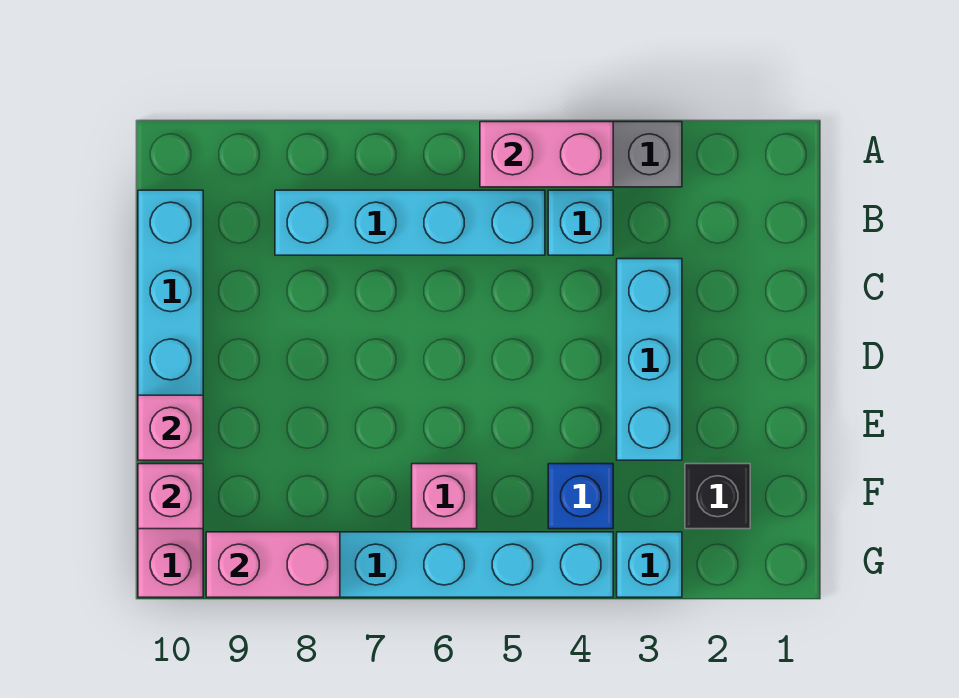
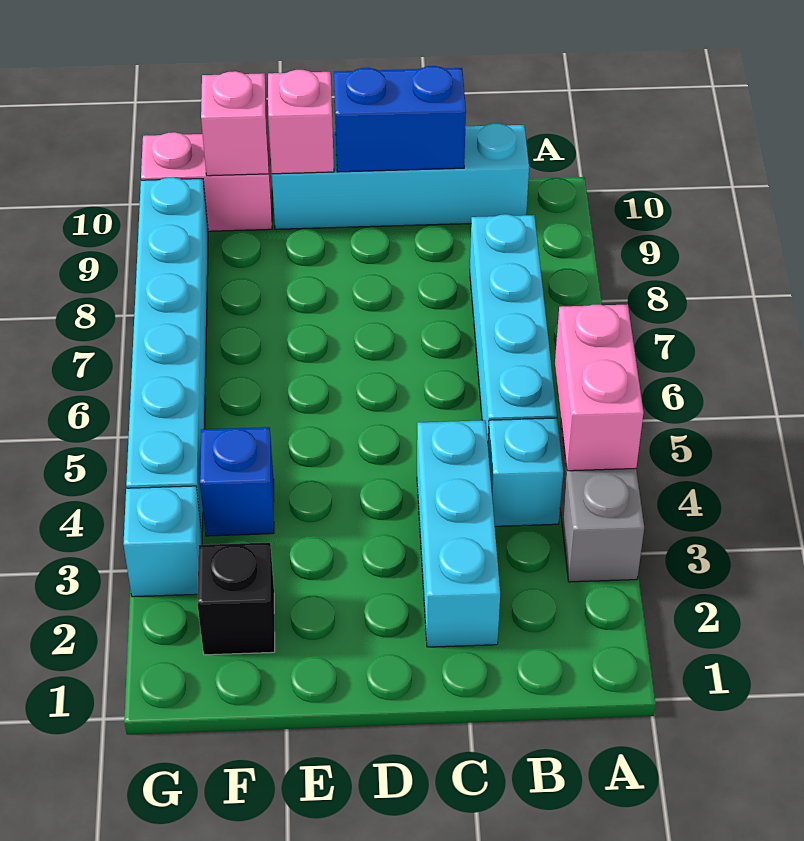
cyan brick C3:E3 level 1 -> cyan brick C2:C4 level 1
none -> blue brick C10:D10 level 2
pink brick F6 level 1 -> none
pink brick G8:G9 level 2 -> none

